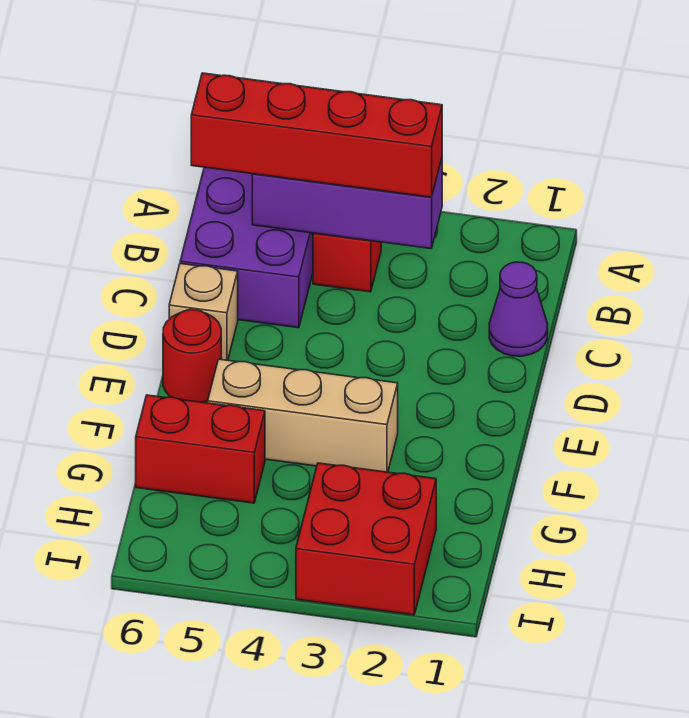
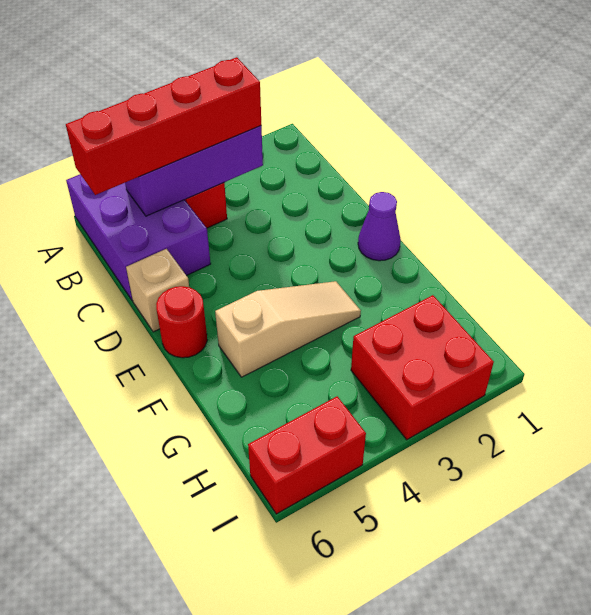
purple cone C1 level 1 -> purple cone E1 level 1
tan brick F3:F5 level 1 -> tan slope F3:F5 level 1 top 5
red brick G5:G6 level 1 -> red brick I5:I6 level 1

